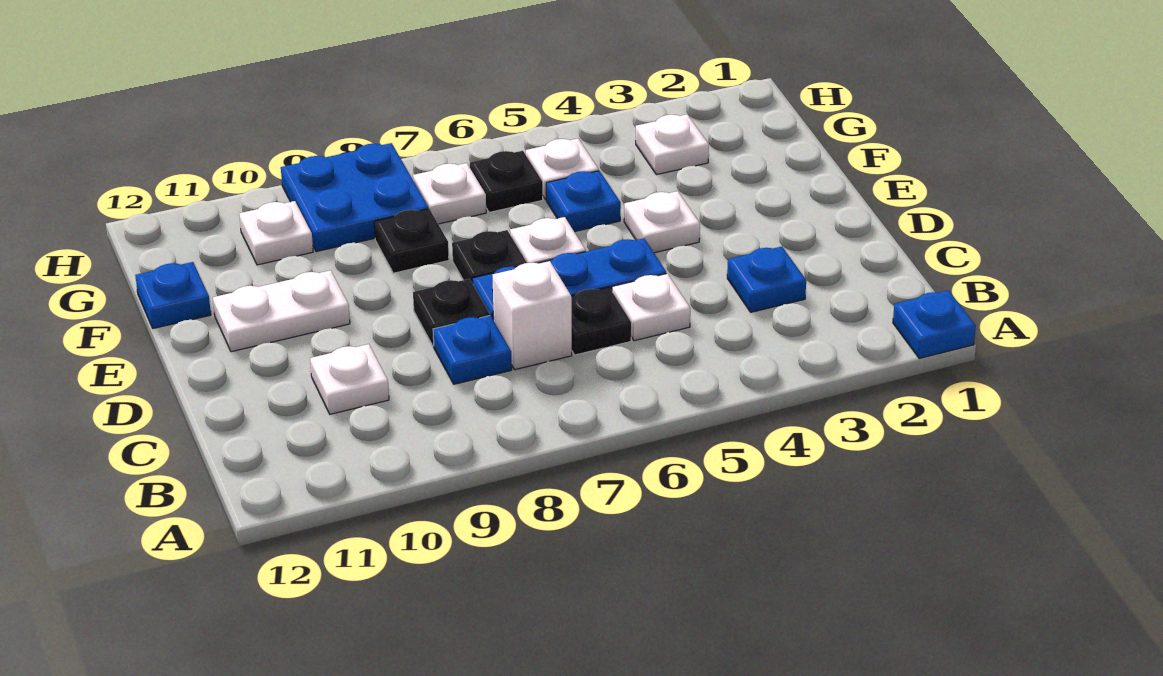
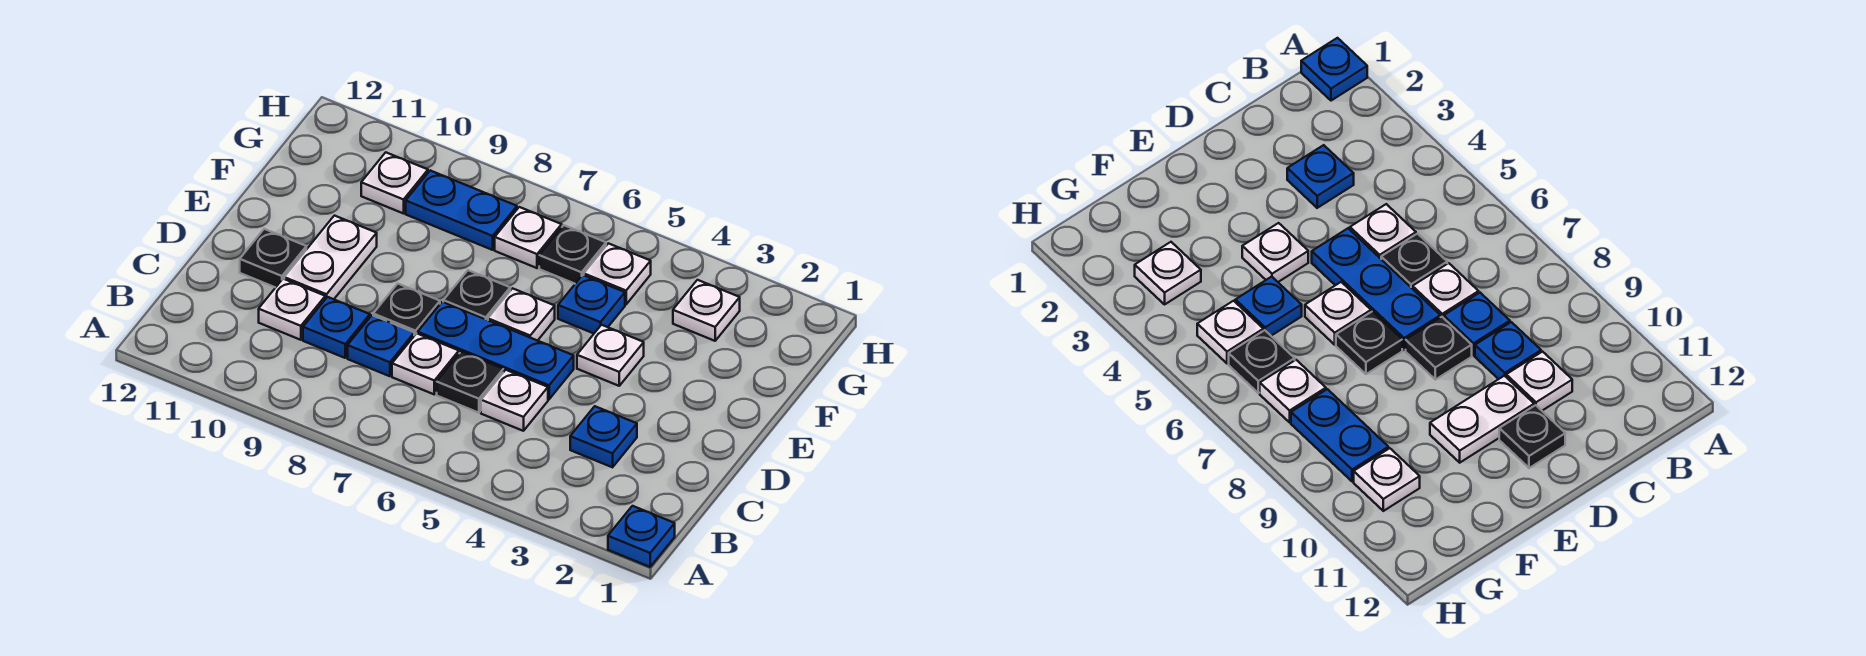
white brick C7 level 1 -> white plate C7 level 1
white plate E10:E11 level 1 -> white plate D10:E10 level 1
black plate F8 level 1 -> black plate D11 level 1
blue plate F12 level 1 -> blue plate C9 level 1
blue plate G8:H9 level 1 -> blue plate G8:G9 level 1

